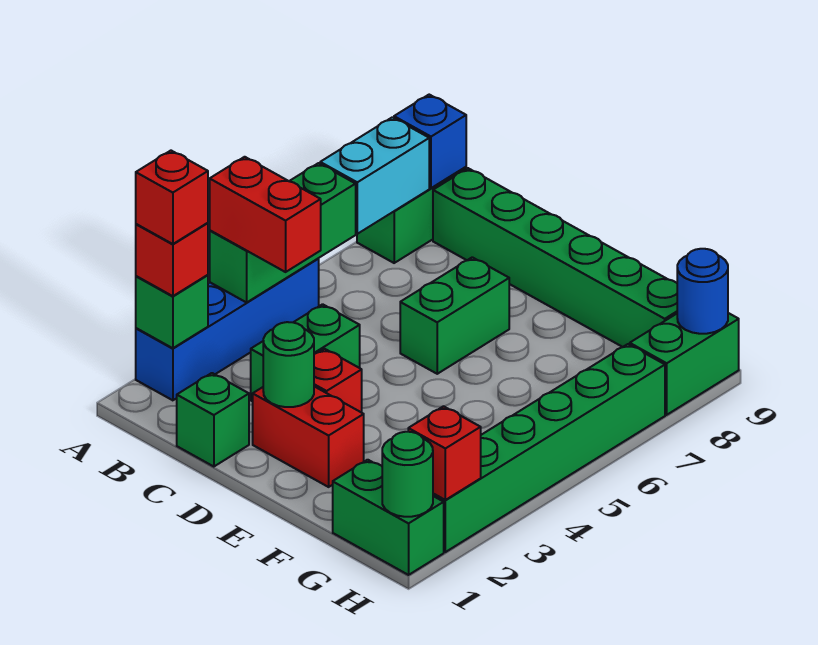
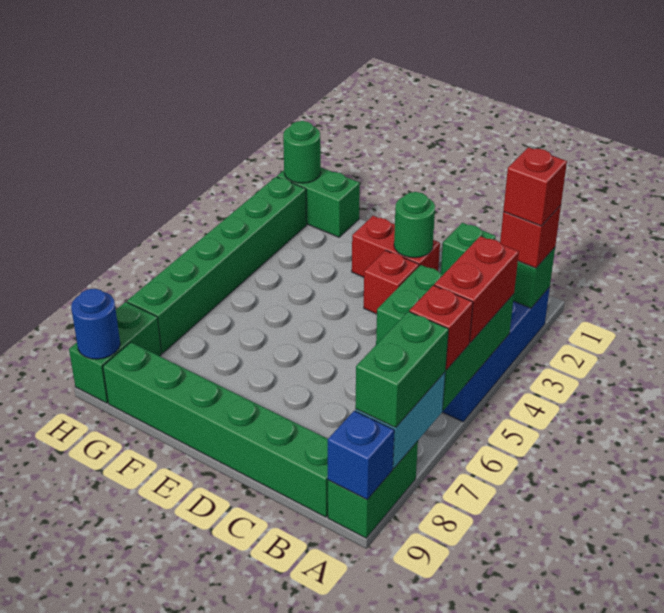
red brick A4:B4 level 3 -> red brick A4:A5 level 3
green brick D6:D7 level 1 -> green brick A7:A8 level 3
red brick H2 level 2 -> red brick A6 level 3

